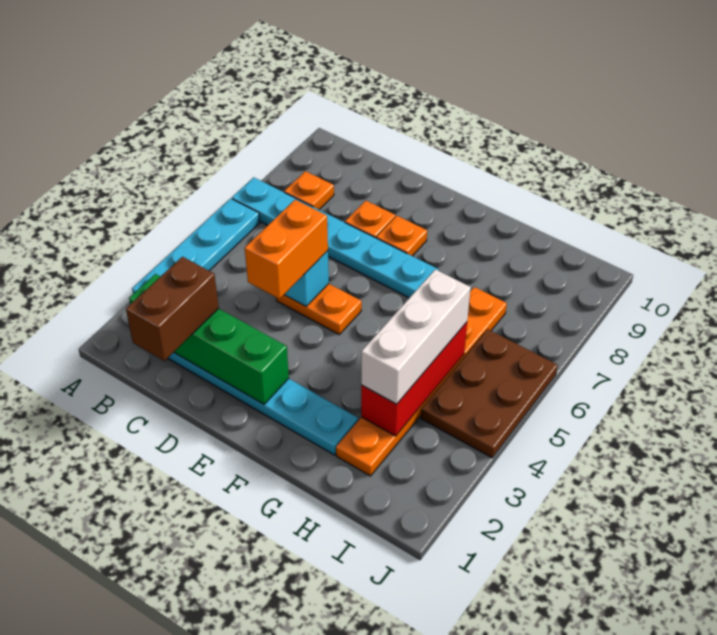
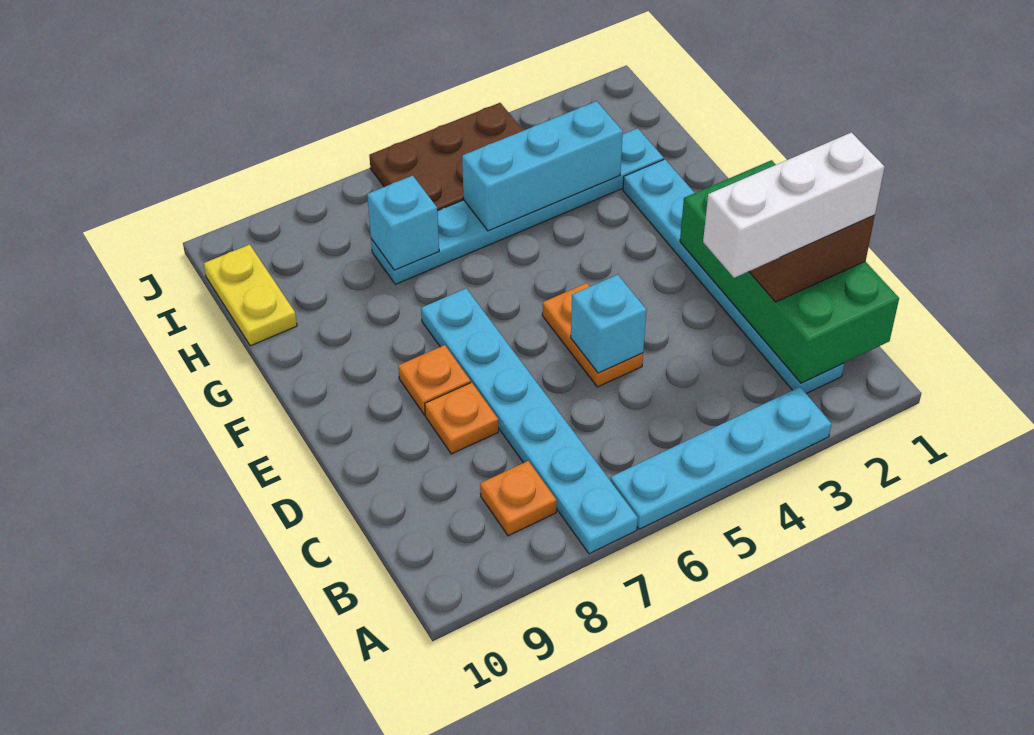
green brick B2:E2 level 2 -> green brick B1:E2 level 2
orange brick D4:D5 level 3 -> none
orange plate H2:H7 level 1 -> cyan plate H2:H7 level 1
red brick H3:H5 level 2 -> cyan brick H3:H5 level 2
white brick H3:H5 level 3 -> white brick C1:C3 level 4
none -> cyan brick H7 level 2
none -> yellow plate H10:I10 level 1

